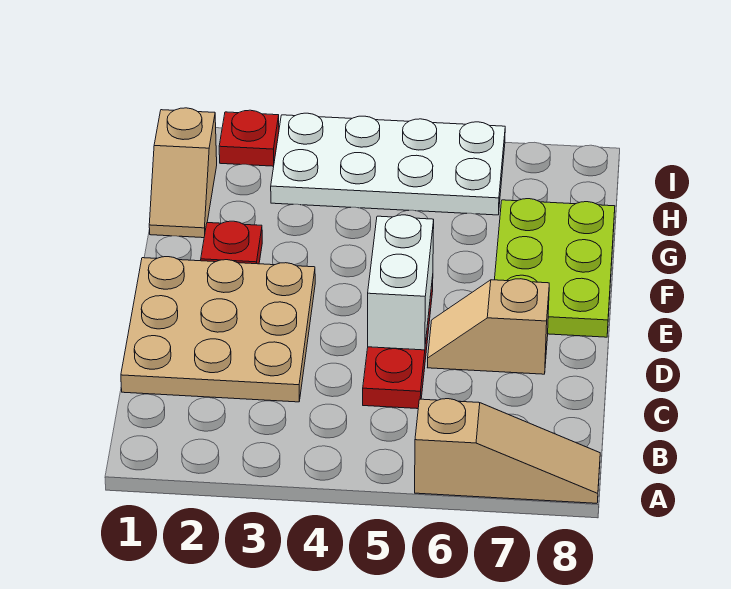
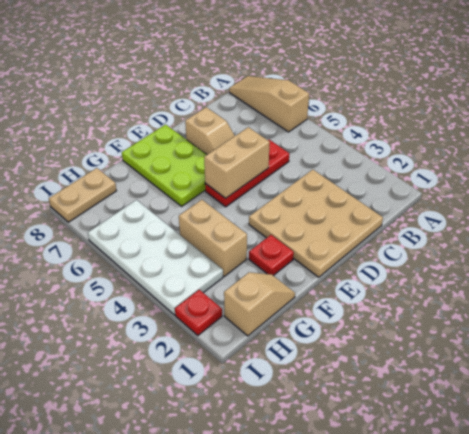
white brick D5:E5 level 2 -> tan brick D5:E5 level 2
lime plate E7:G8 level 1 -> lime plate E6:F8 level 1
none -> tan brick G3:G4 level 1
none -> tan plate H8:I8 level 1

